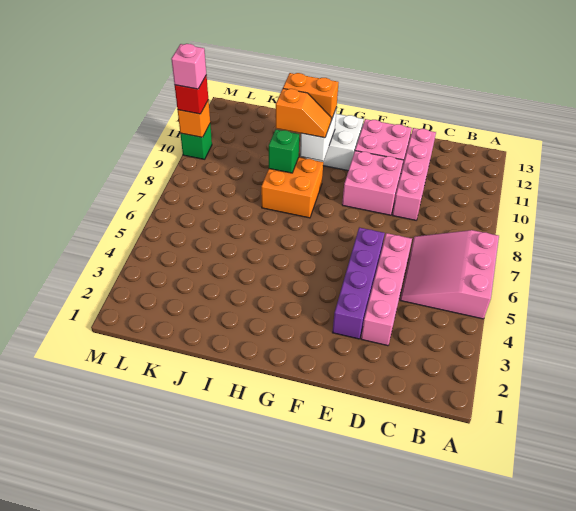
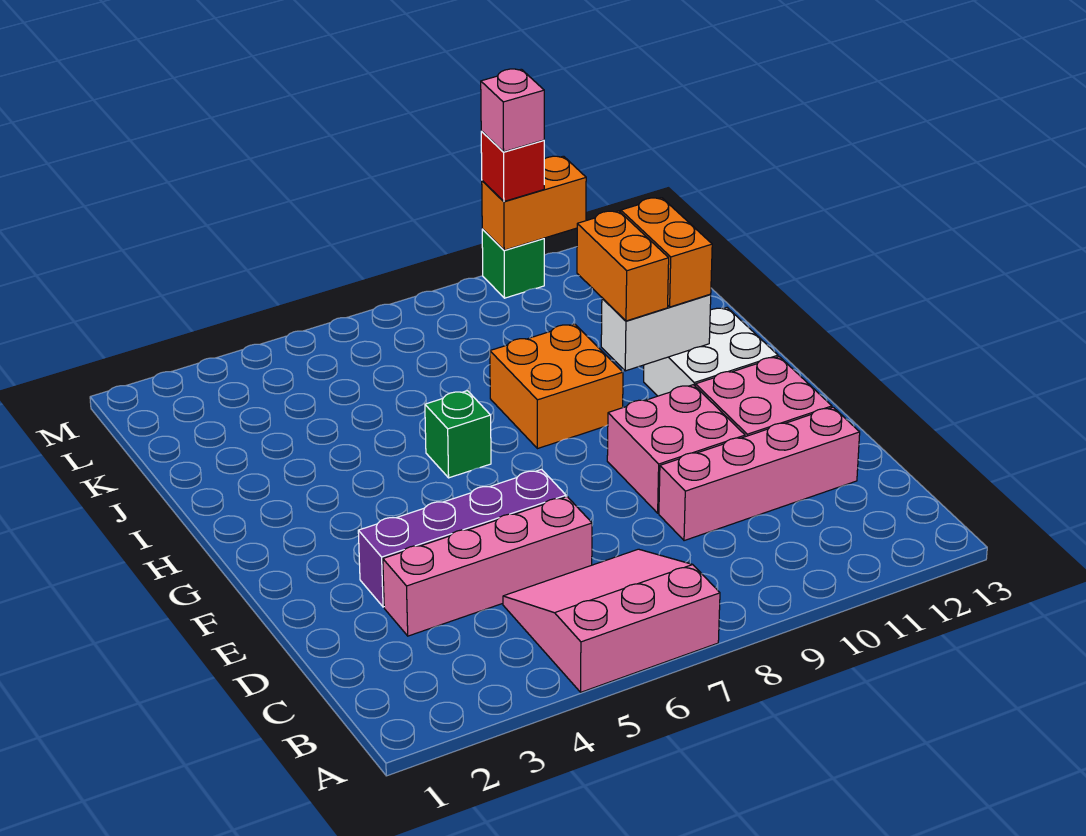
orange slope H10:I10 level 3 top I -> orange brick H10:I10 level 3
green brick I9 level 2 -> green brick H6 level 1
orange brick M10 level 2 -> orange brick M10:M11 level 2

